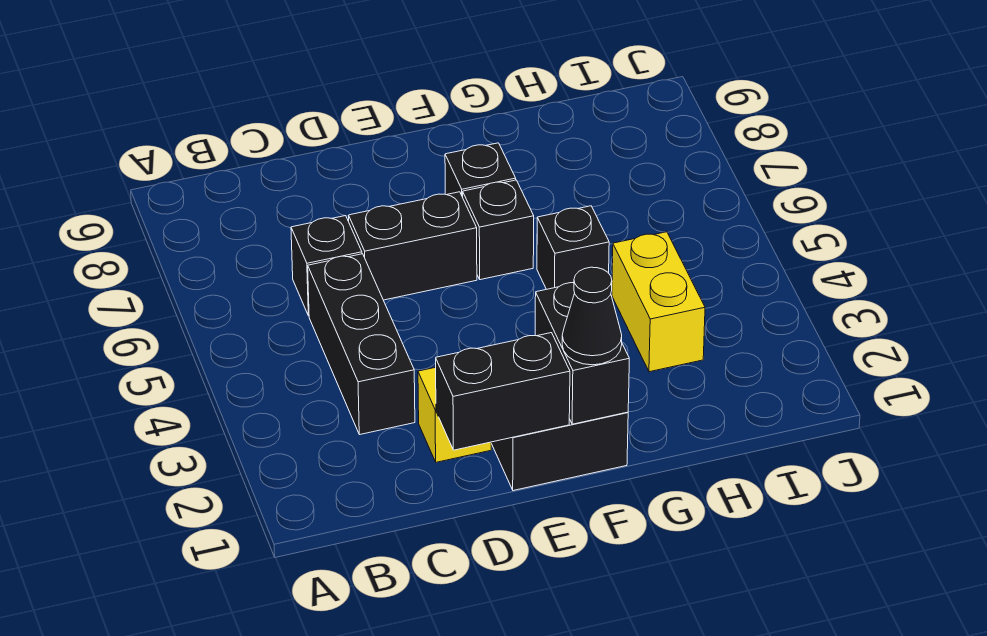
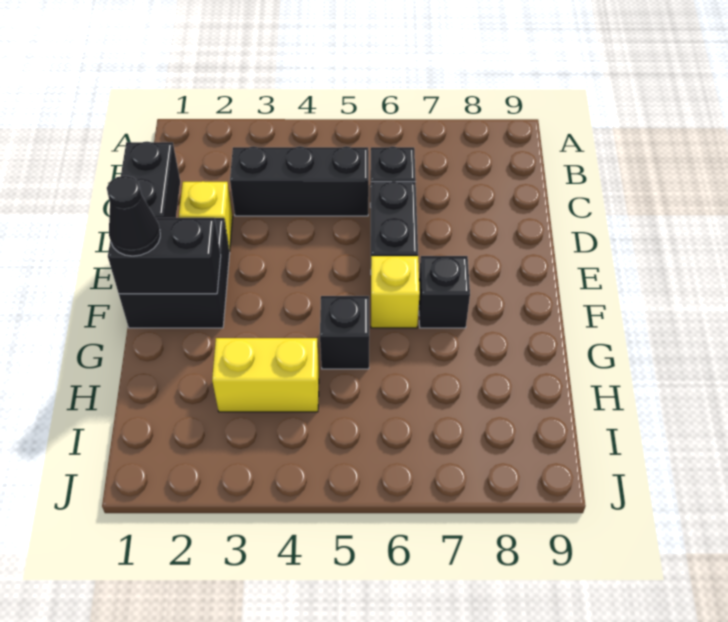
black brick F6 level 1 -> yellow brick F6 level 1

